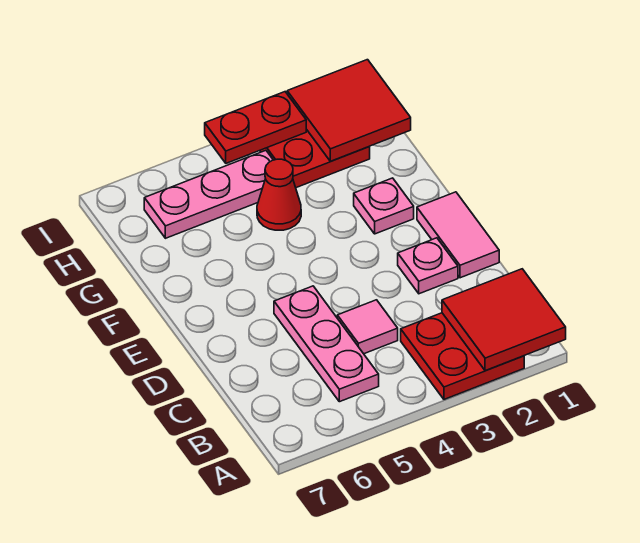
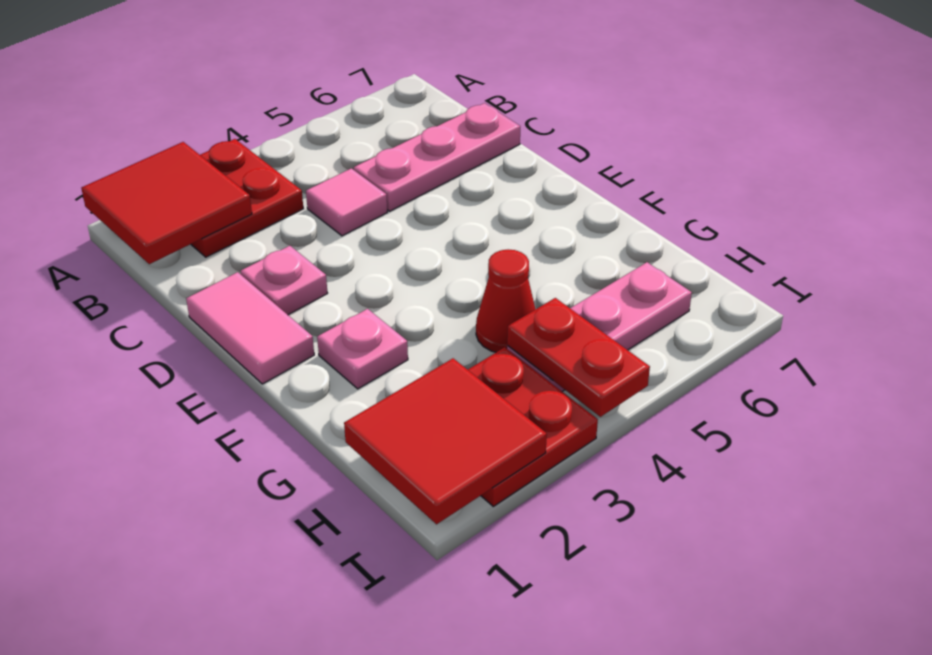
pink plate B5:D5 level 1 -> pink plate C5:C7 level 1
red plate I3:I4 level 2 -> red plate H4:I4 level 2

